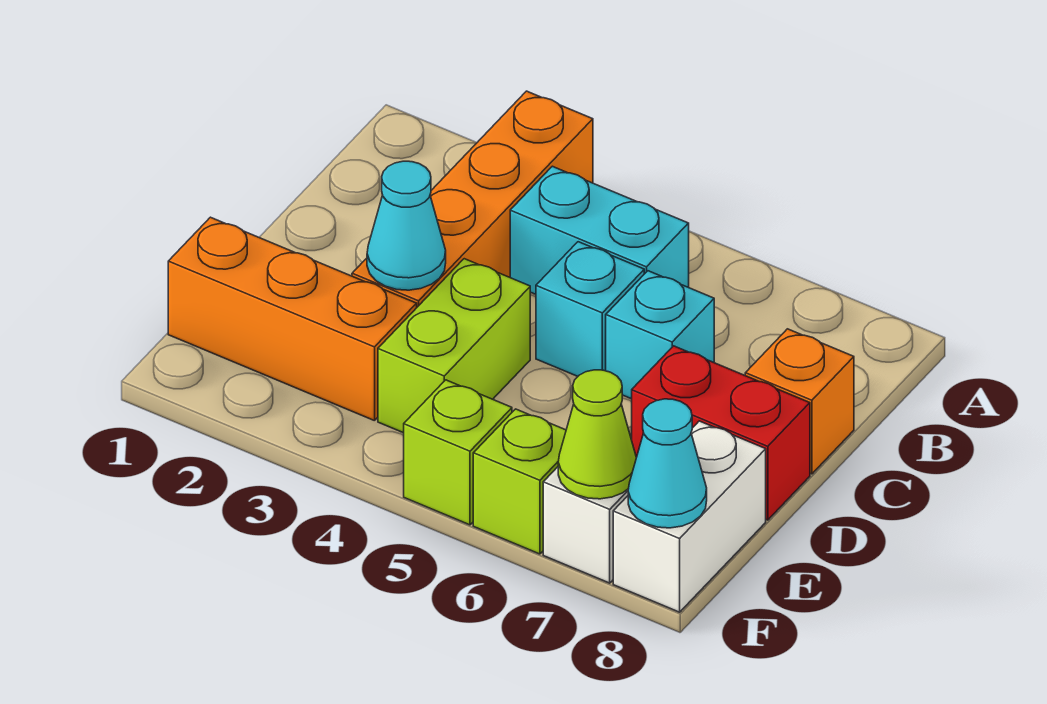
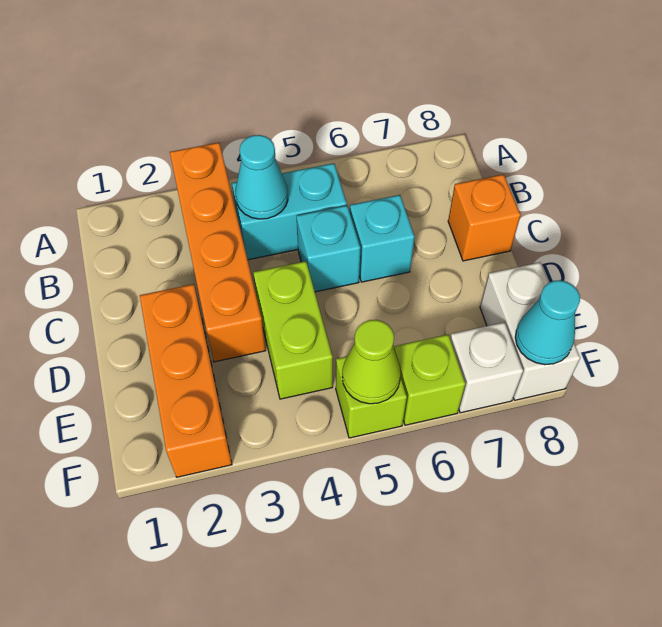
cyan cone D3 level 2 -> cyan cone B4 level 2
red brick D7:D8 level 1 -> none
orange brick E1:E3 level 1 -> orange brick D2:F2 level 1
lime cone F7 level 2 -> lime cone F5 level 2

